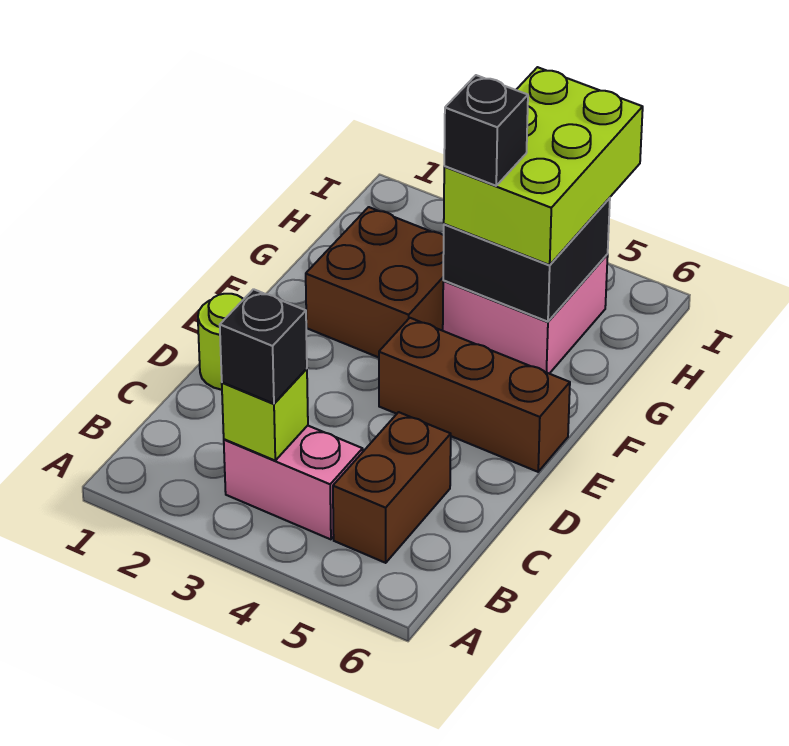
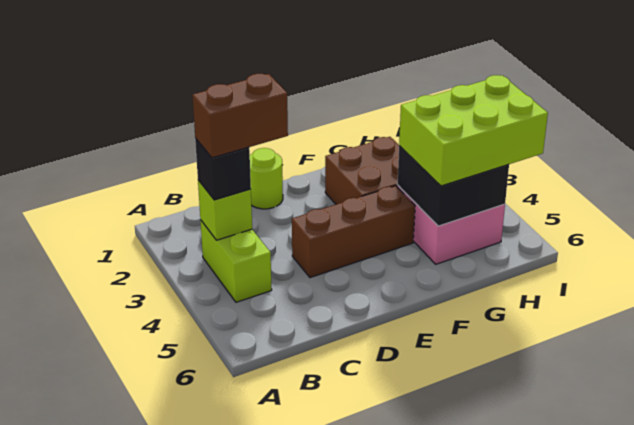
pink brick B3:B4 level 1 -> lime brick B3:B4 level 1
brown brick B5:C5 level 1 -> brown brick B3:C3 level 4
brown brick E4:E6 level 1 -> brown brick D4:F4 level 1
black brick G4 level 4 -> none

